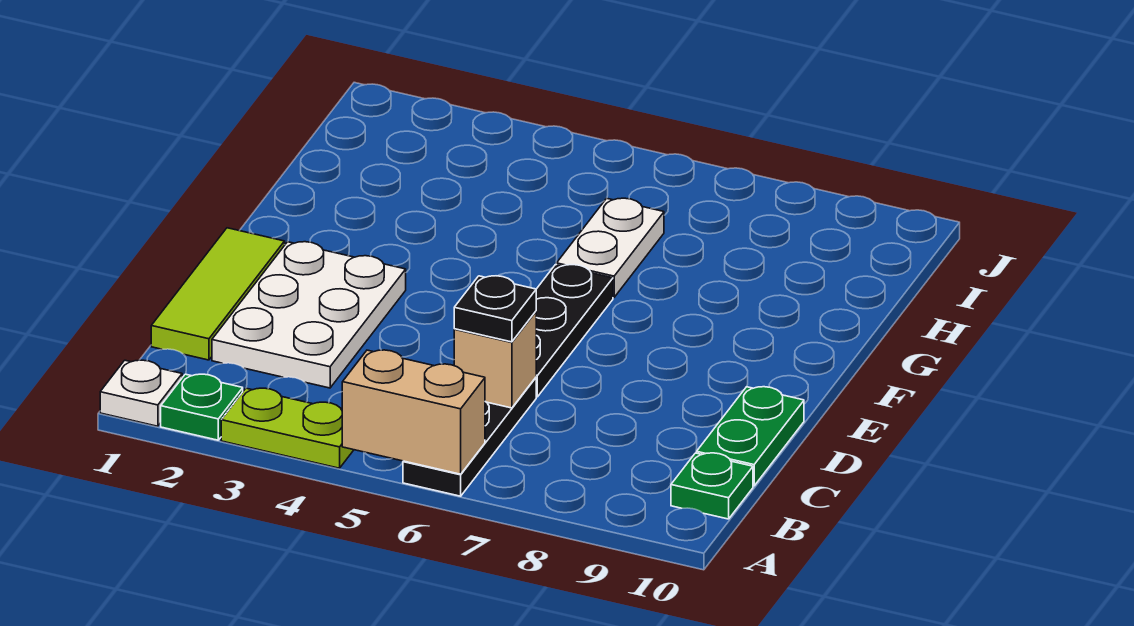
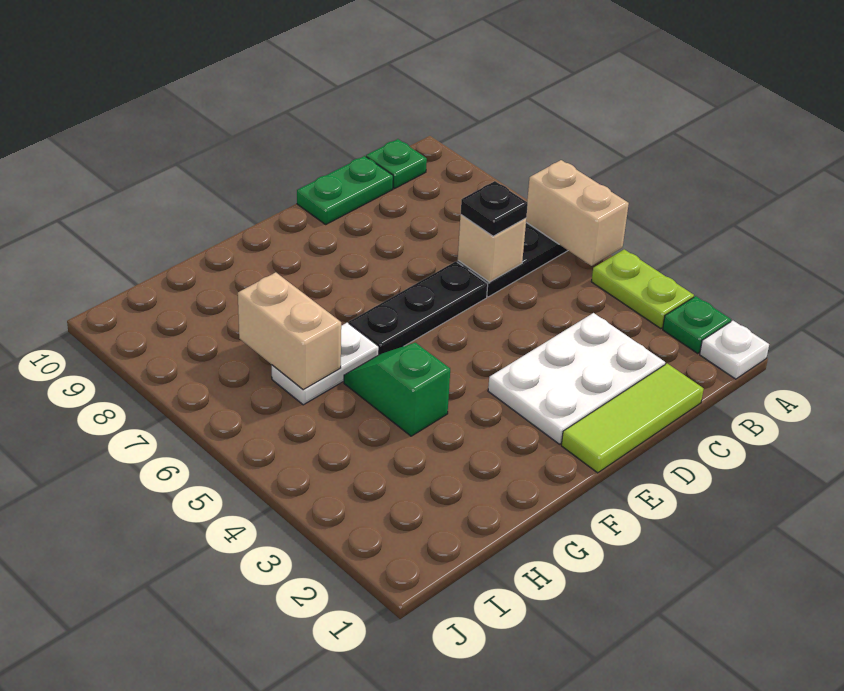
none -> green slope G4:G5 level 1 top 4
none -> tan brick H6:H7 level 2

